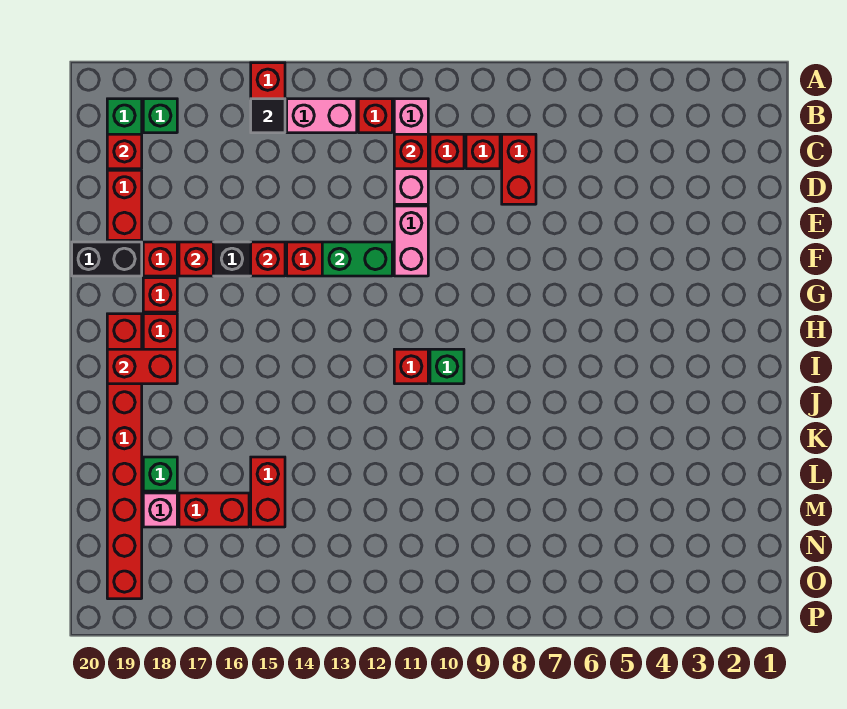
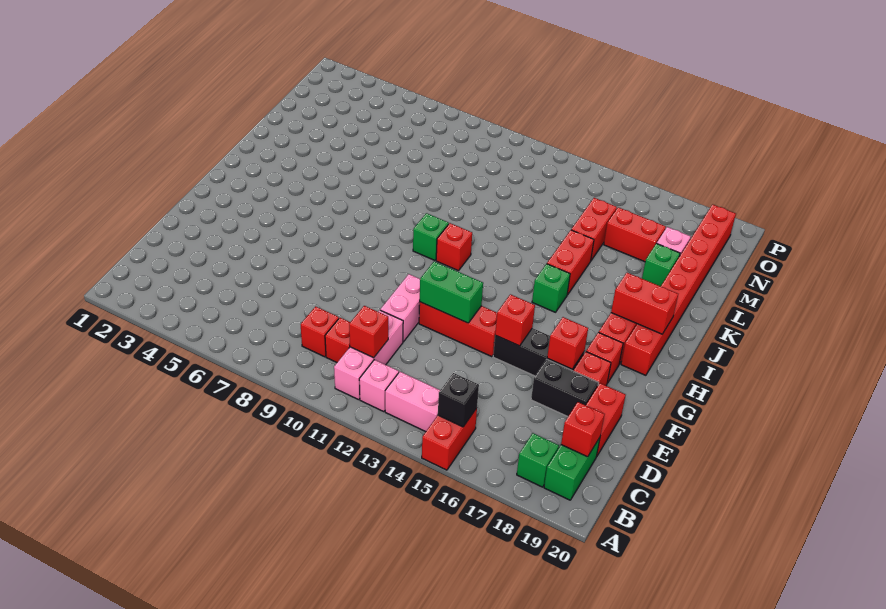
red brick B12 level 1 -> pink brick B12 level 1
black tile B15 level 2 -> black brick B15 level 2
red brick C8:D8 level 1 -> red brick J15:K15 level 1
black brick F19:F20 level 1 -> black brick E17:E18 level 1
none -> green brick I15 level 1

